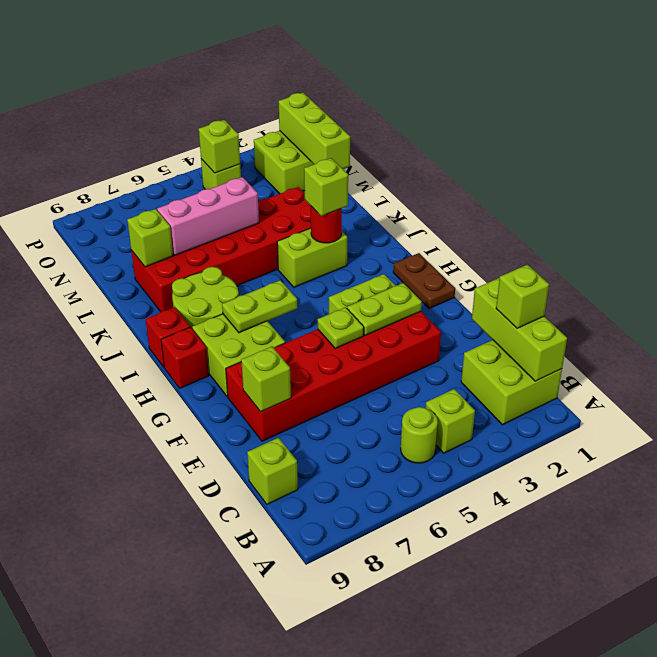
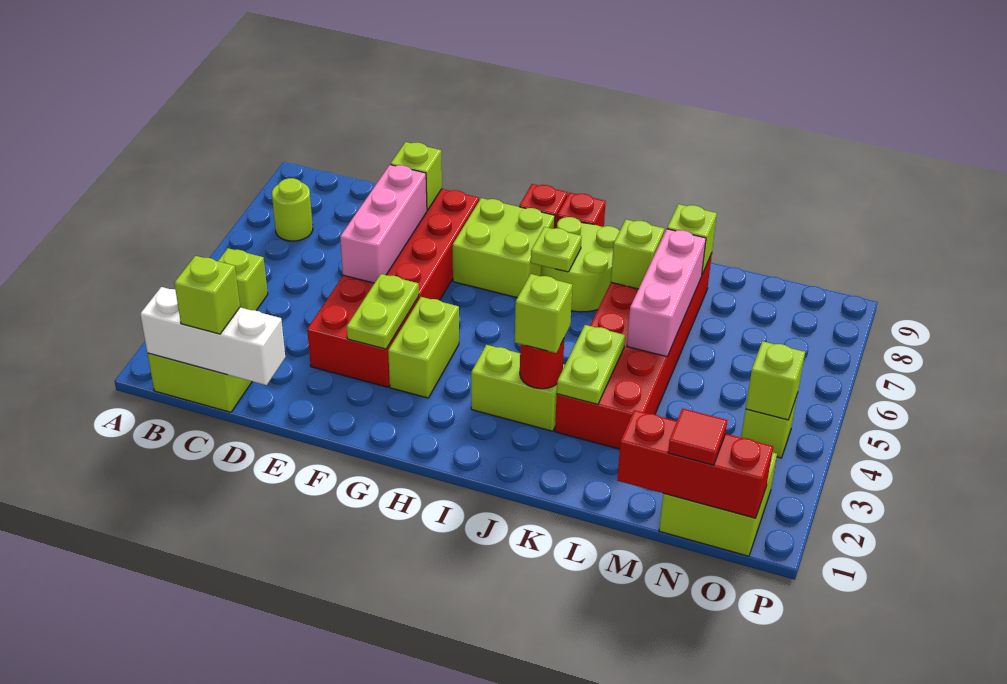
lime brick B1:D1 level 2 -> white brick B1:D1 level 2
lime round brick B5 level 1 -> lime round brick B7 level 1
lime brick C9 level 1 -> lime brick K7 level 2
none -> pink brick E5:E7 level 2
lime plate F5 level 2 -> lime plate I7 level 2
brown plate G1:H1 level 1 -> none
lime plate H6:H7 level 2 -> lime plate K3:K4 level 2
lime brick J3:J4 level 1 -> lime brick I3:J3 level 1
lime brick M1:O1 level 2 -> red brick M1:O1 level 2
none -> red tile N1 level 3

